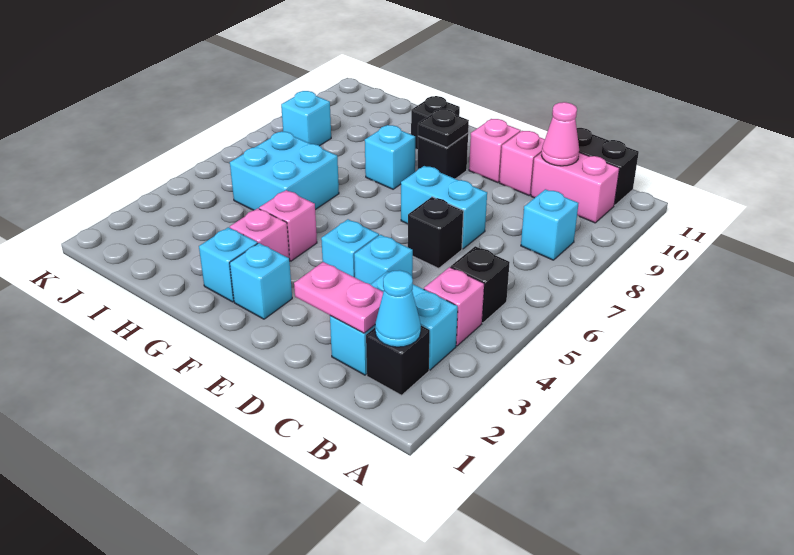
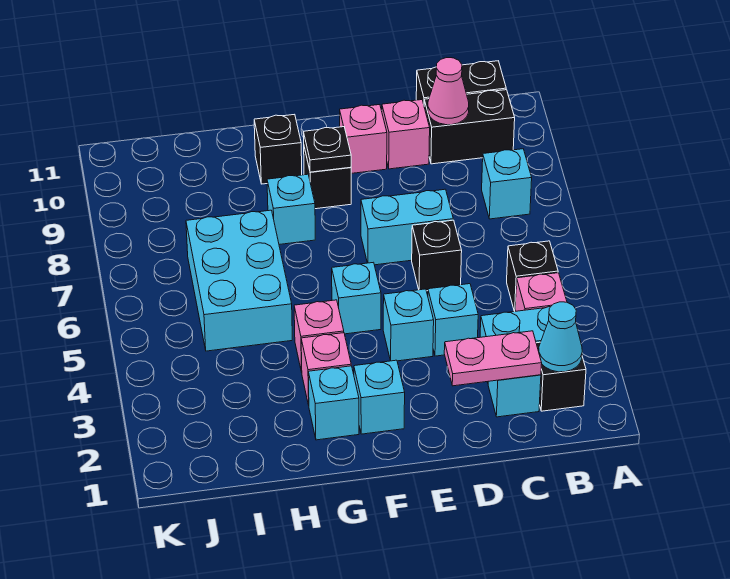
pink brick B10:C10 level 1 -> black brick B10:C10 level 1
cyan brick H5:I6 level 1 -> cyan brick H5:I7 level 1
cyan brick J8 level 1 -> cyan brick F5 level 1

